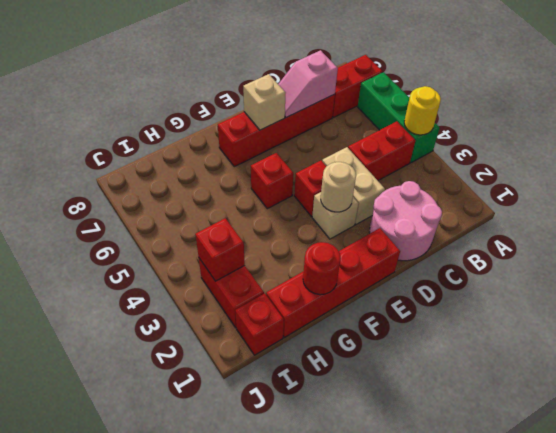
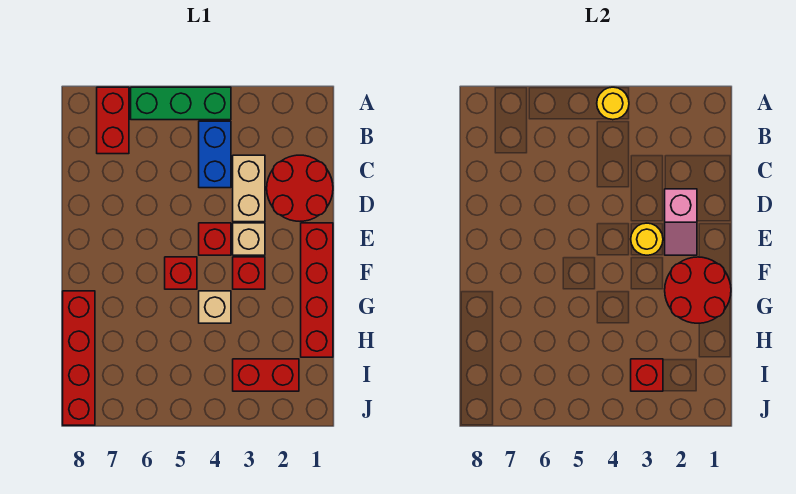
red brick B4:C4 level 1 -> blue brick B4:C4 level 1
pink round brick C1:D2 level 1 -> red round brick C1:D2 level 1
red brick C7:F7 level 1 -> red brick G8:J8 level 1
pink slope C7:D7 level 2 top C -> pink slope D2:E2 level 2 top D
tan brick D3:D4 level 1 -> tan brick C3:D3 level 1
tan round brick E3 level 2 -> yellow round brick E3 level 2
tan brick E7 level 2 -> tan brick G4 level 1
red round brick G1 level 2 -> red round brick F1:G2 level 2
red brick I1 level 1 -> red brick F3 level 1

